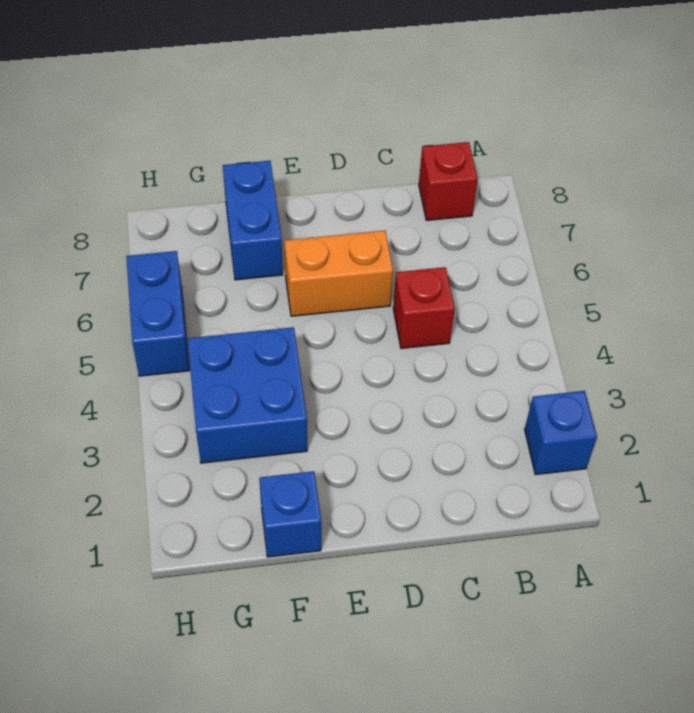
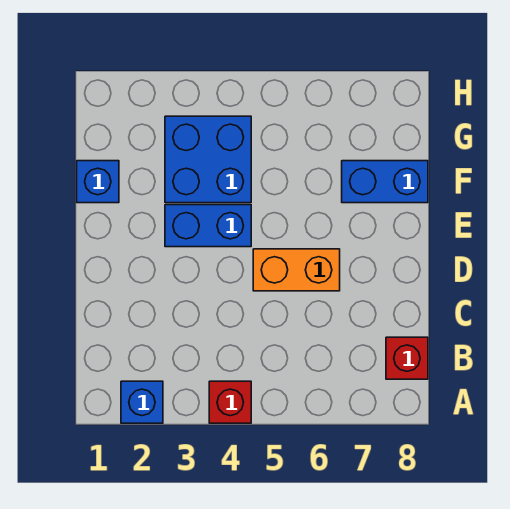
red brick C5 level 1 -> red brick A4 level 1
orange brick D6:E6 level 1 -> orange brick D5:D6 level 1
blue brick H5:H6 level 1 -> blue brick E3:E4 level 1

